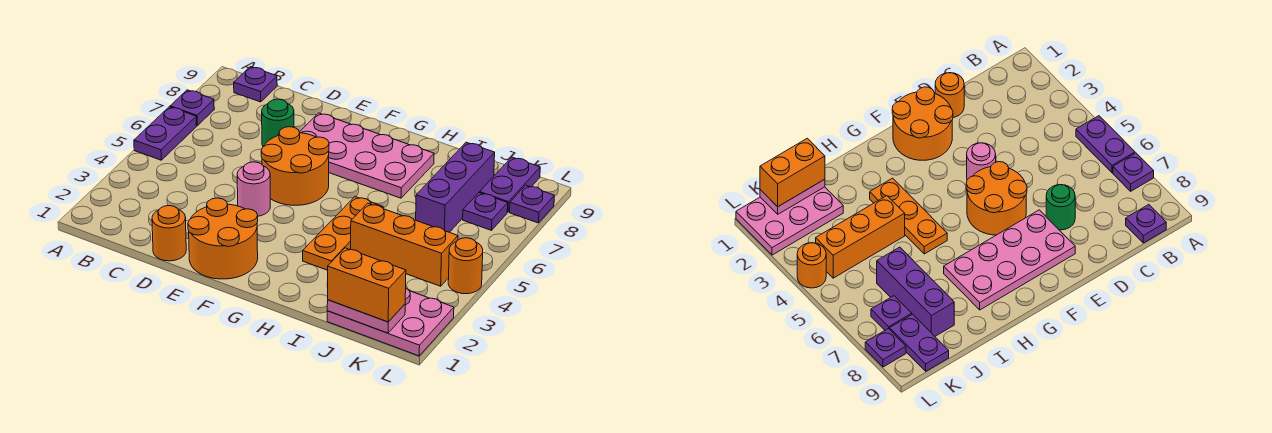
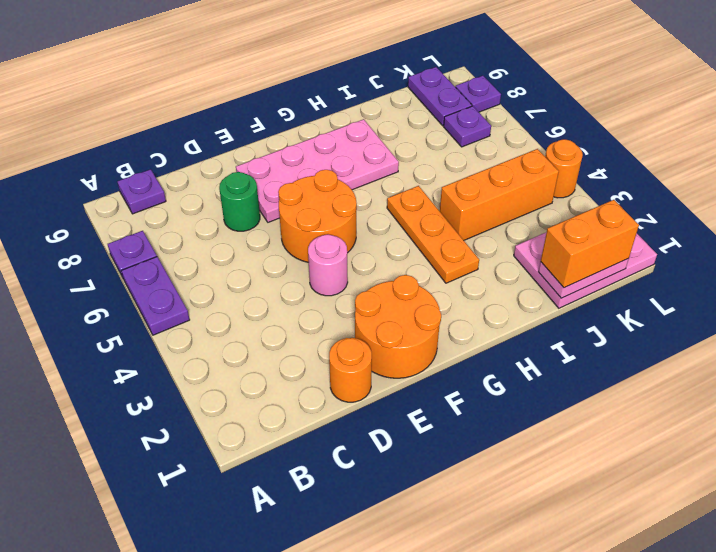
purple brick J6:J8 level 1 -> none

